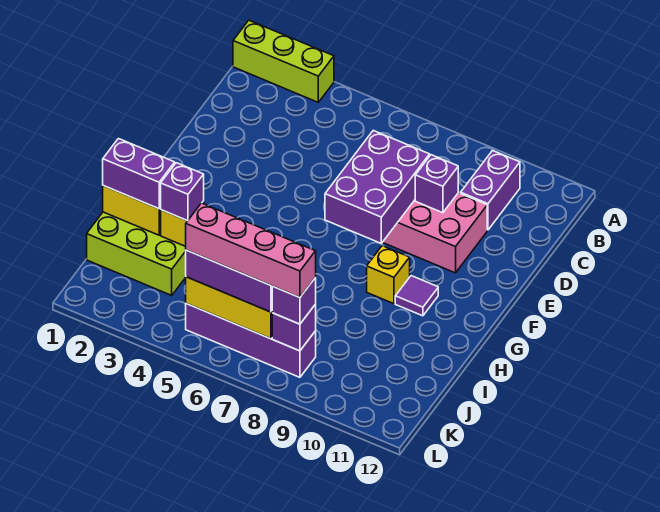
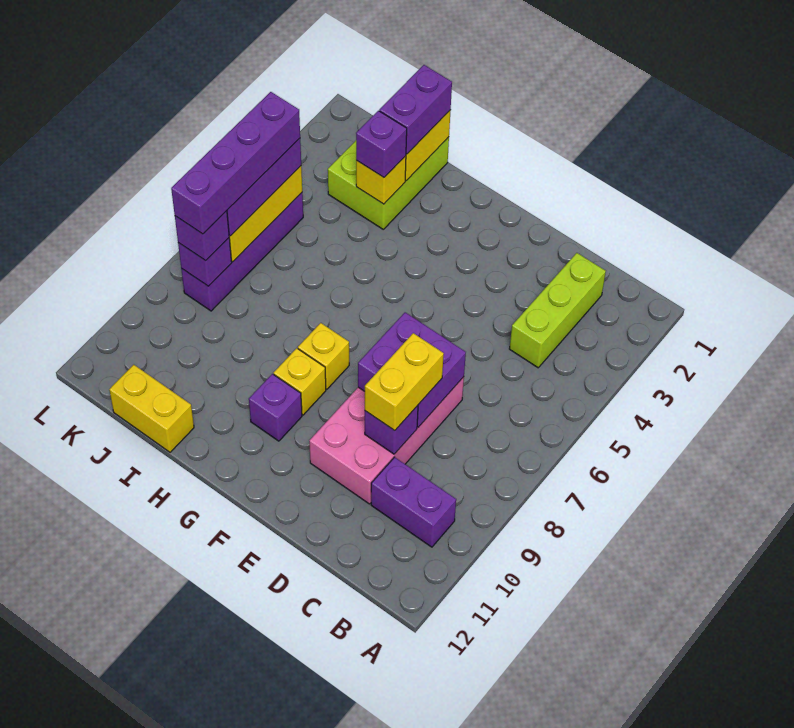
lime brick A1:A3 level 1 -> lime brick C2:C4 level 1
purple brick D7:F8 level 2 -> purple brick D7:E8 level 2
none -> yellow brick D8:D9 level 3
none -> yellow brick G8 level 1
purple tile G10 level 1 -> purple brick G10 level 1
none -> yellow brick I12:J12 level 1
pink brick K5:K8 level 4 -> purple brick K5:K8 level 4

